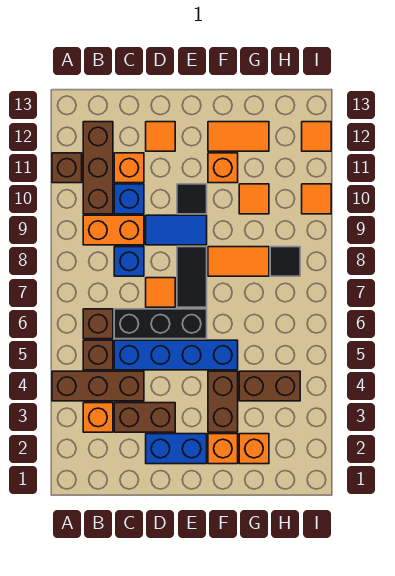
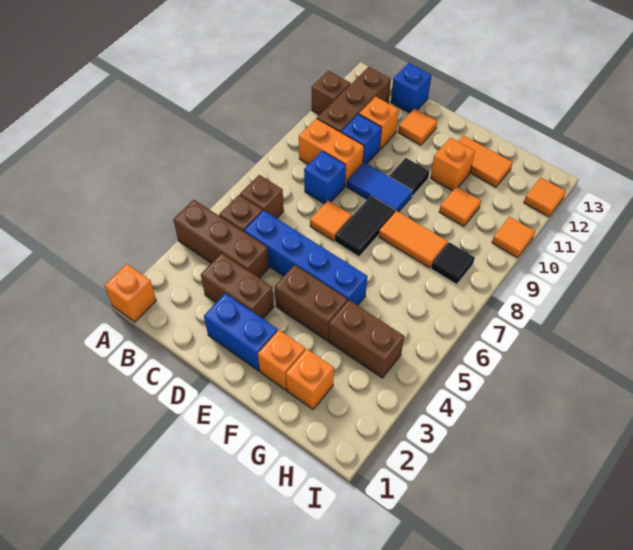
orange brick B3 level 1 -> orange brick A1 level 1
black brick C6:E6 level 1 -> none
none -> blue brick C13 level 1
brown brick F3:F4 level 1 -> brown brick E4:F4 level 1

